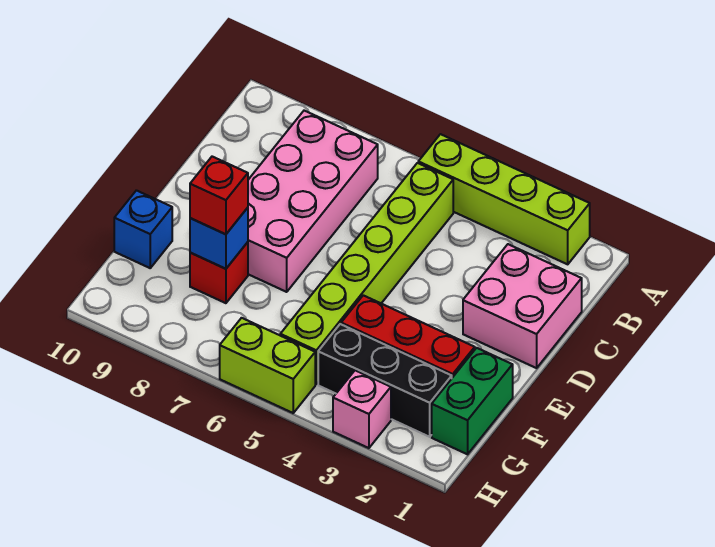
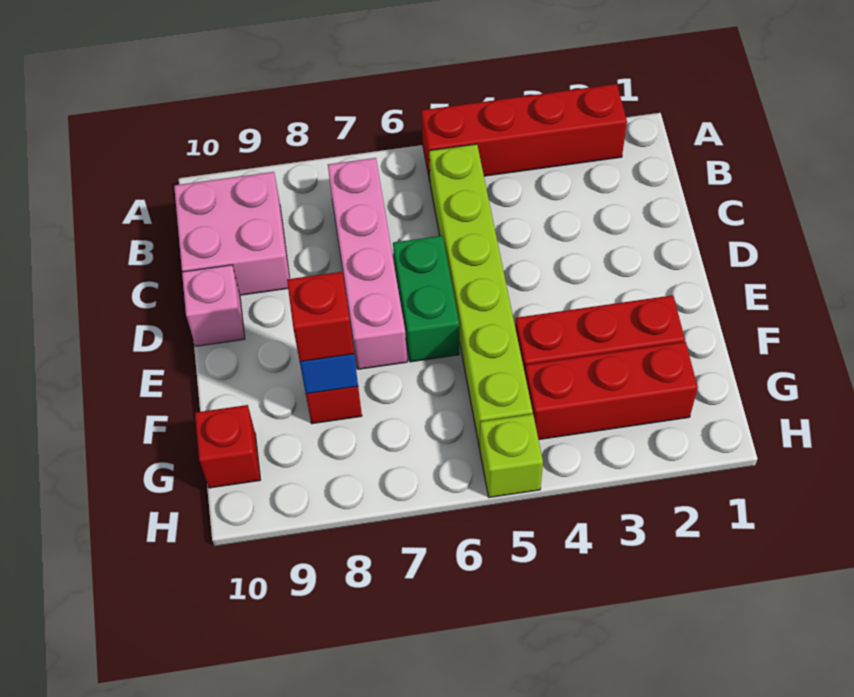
lime brick A2:A5 level 1 -> red brick A2:A5 level 1
pink brick B7:E8 level 1 -> pink brick B7:E7 level 1
pink brick C1:D2 level 1 -> pink brick B9:C10 level 1
green brick F1:G1 level 1 -> green brick D6:E6 level 1
blue brick F10 level 1 -> none
black brick G2:G4 level 1 -> red brick G2:G4 level 1
none -> red brick G10 level 1
pink brick H3 level 1 -> pink brick D10 level 1
lime brick H5:H6 level 1 -> lime brick H5 level 1

